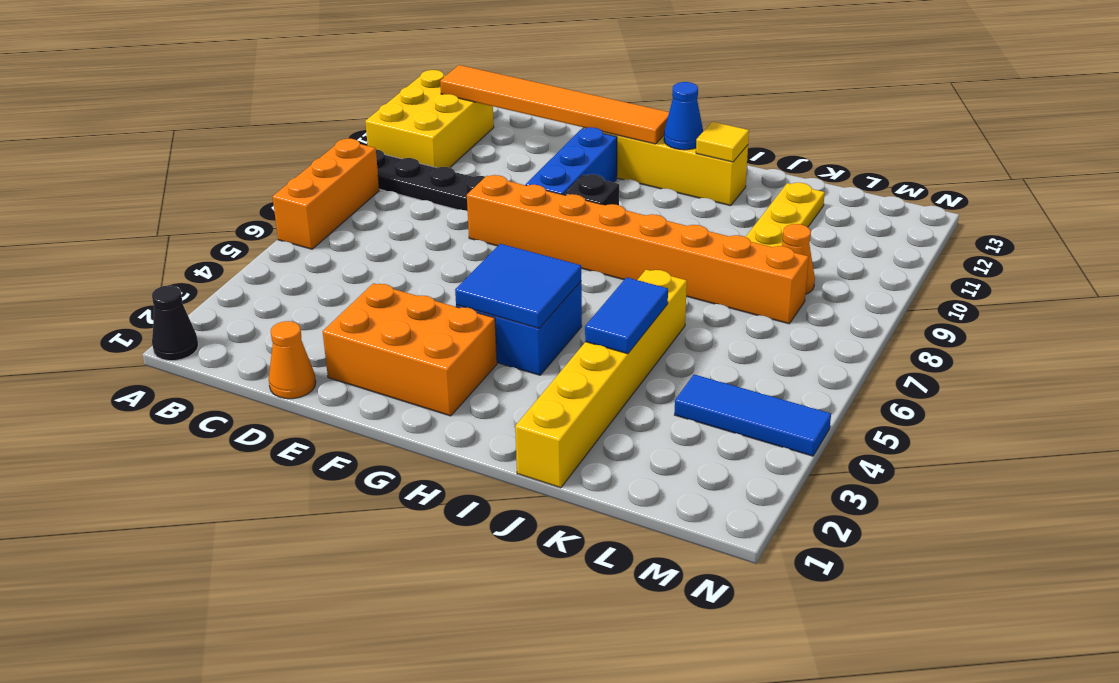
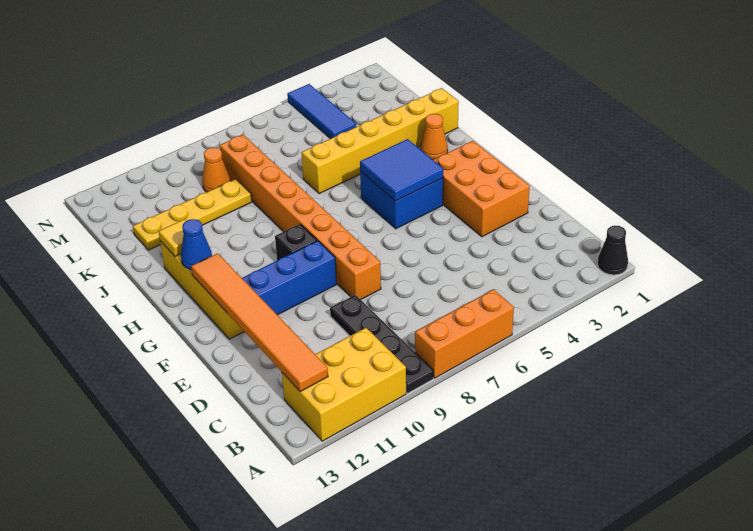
orange cone D1 level 1 -> orange cone I2 level 1
blue tile J4:J5 level 2 -> none

